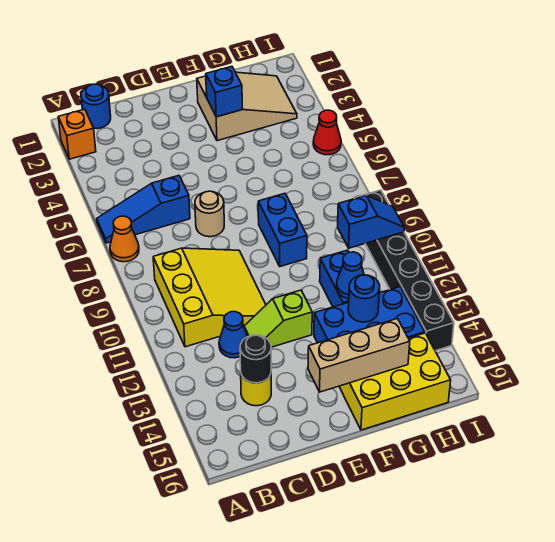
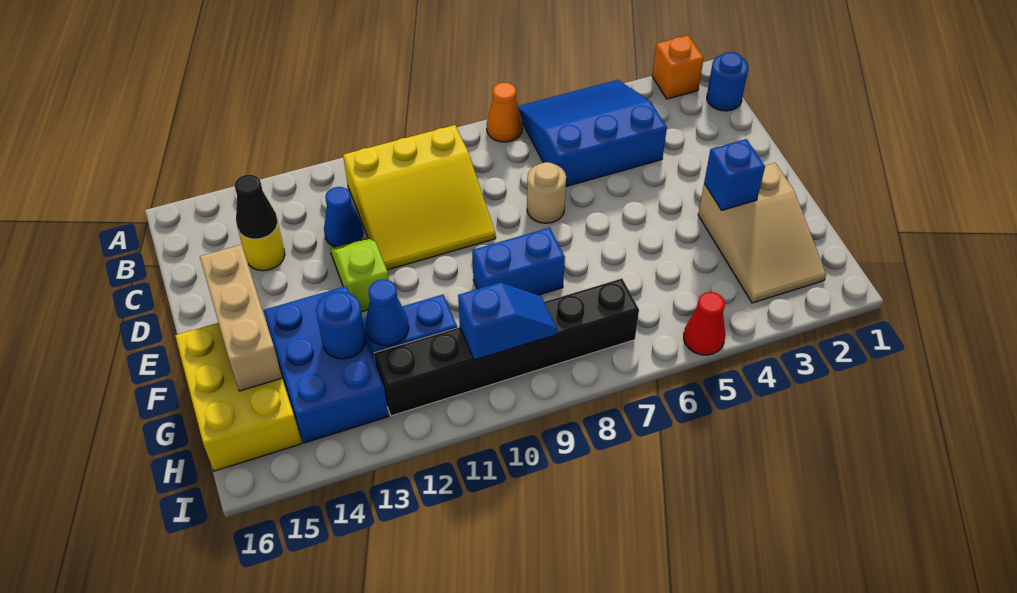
blue slope A6:C6 level 1 top C -> blue slope A4:C6 level 1 top C
black round brick C14 level 2 -> black cone C14 level 2
blue slope H10:I10 level 2 top H -> blue slope H9:H10 level 2 top 10
black brick I9:I14 level 1 -> black brick H7:H12 level 1

